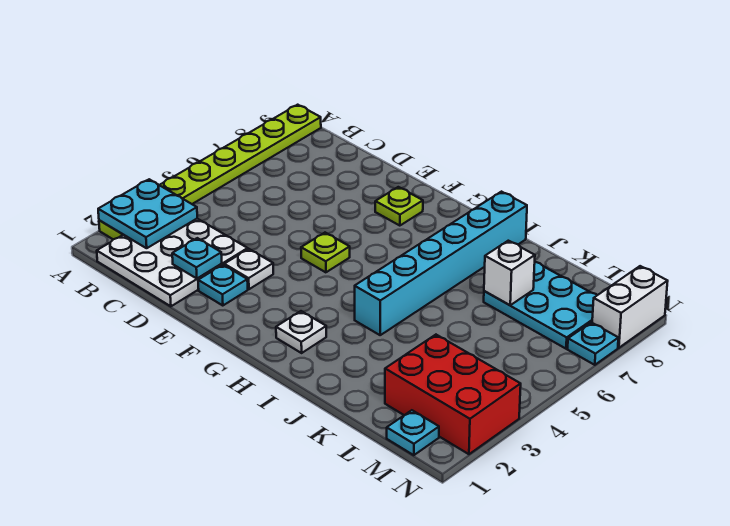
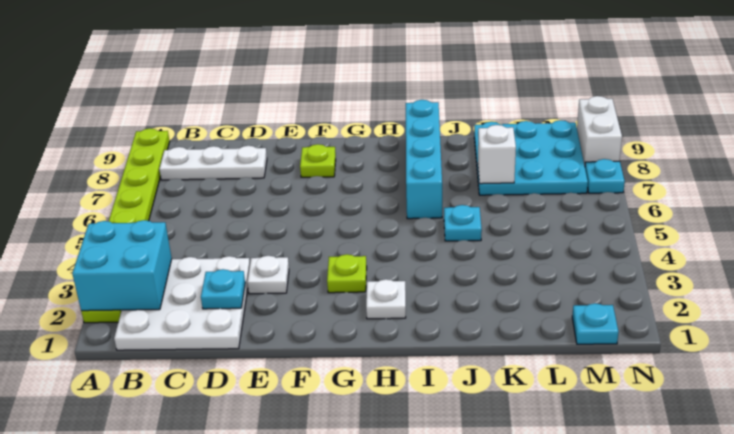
cyan plate A2:B3 level 2 -> cyan brick A2:B3 level 2
none -> white plate B8:D8 level 1
cyan plate E2 level 1 -> cyan plate J5 level 1
lime plate F5 level 1 -> lime plate G3 level 1
cyan brick I4:I9 level 1 -> cyan brick I6:I9 level 1
cyan plate K7:M8 level 1 -> cyan plate K7:M9 level 1
red brick L2:N3 level 1 -> none

